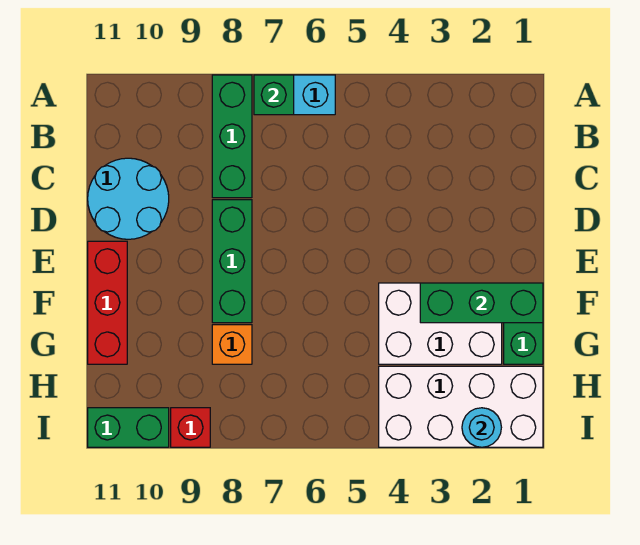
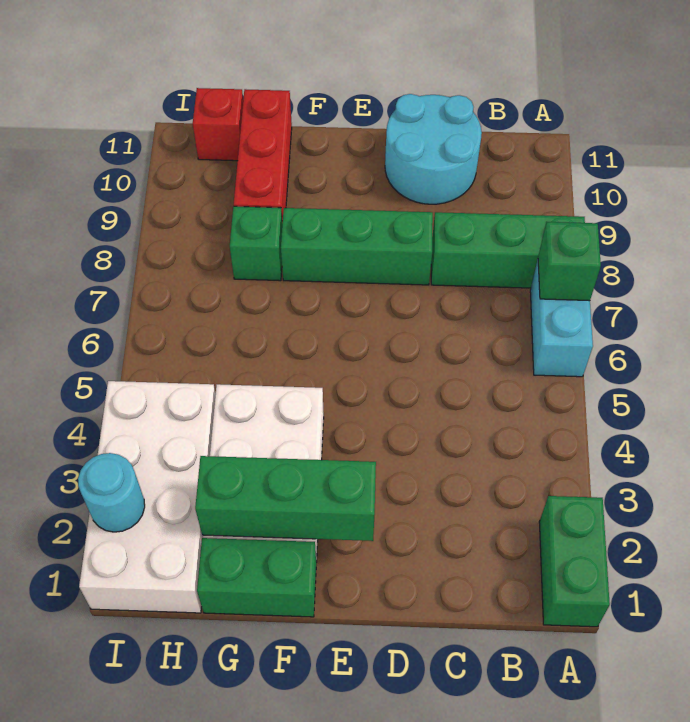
red brick E11:G11 level 1 -> red brick G9:G11 level 1
green brick F1:F3 level 2 -> green brick E2:G2 level 2
orange brick G8 level 1 -> green brick G8 level 1
red brick I9 level 1 -> red brick H11 level 1
green brick I10:I11 level 1 -> green brick A1:A2 level 1

